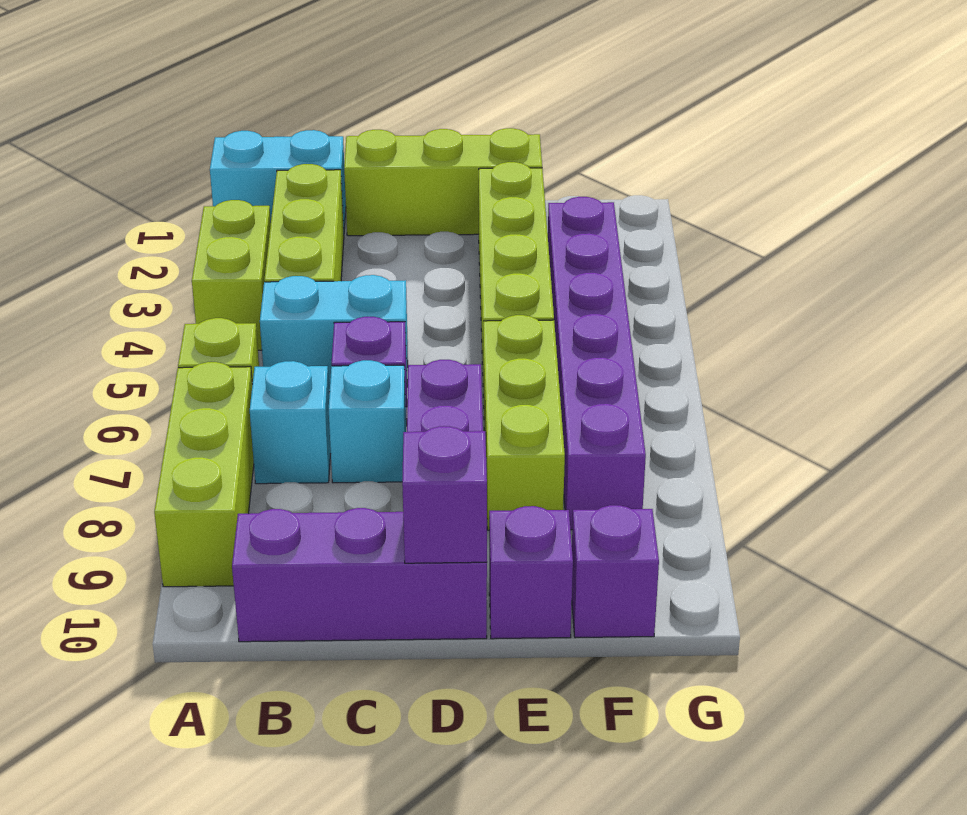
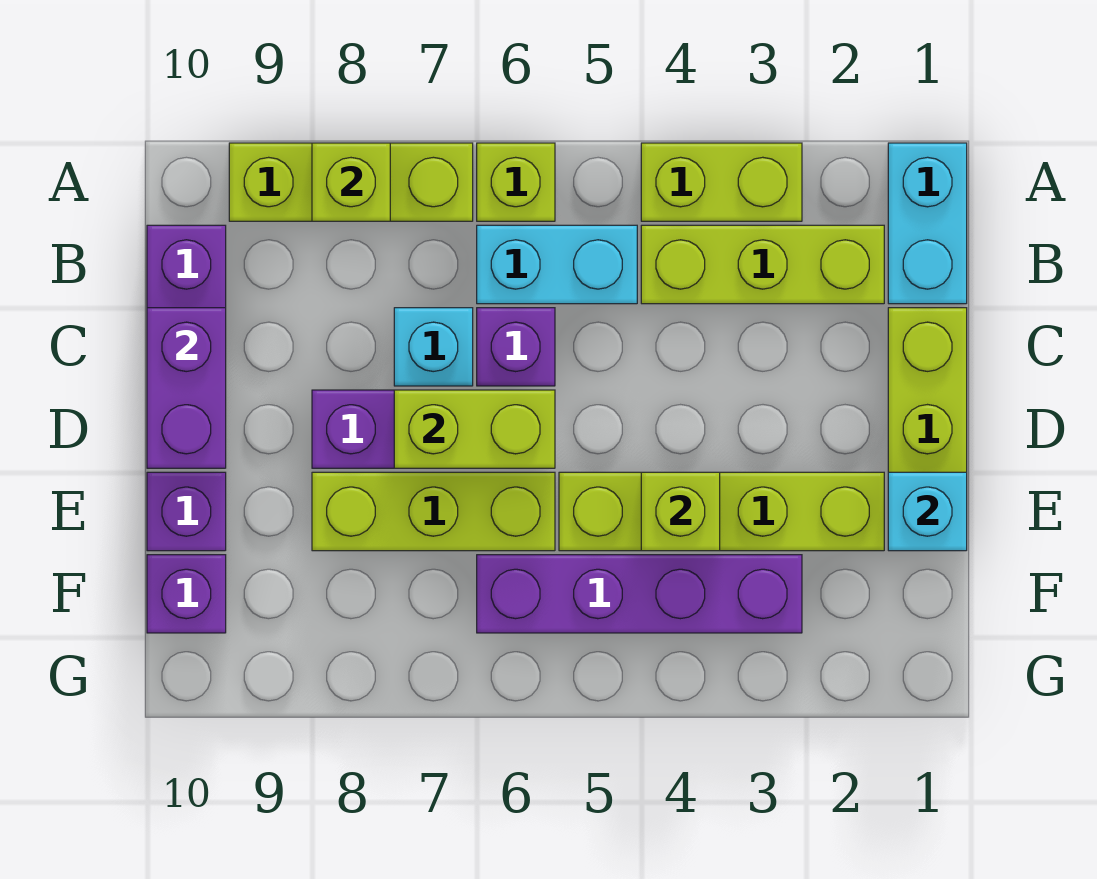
none -> lime brick A8 level 2
cyan brick B5:C5 level 1 -> cyan brick B5:B6 level 1
cyan brick B7 level 1 -> cyan brick E1 level 2
none -> lime brick D6:D7 level 2
purple brick D10 level 2 -> purple brick C10:D10 level 2
none -> lime brick E4 level 2
purple brick F3:F8 level 1 -> purple brick F3:F6 level 1

